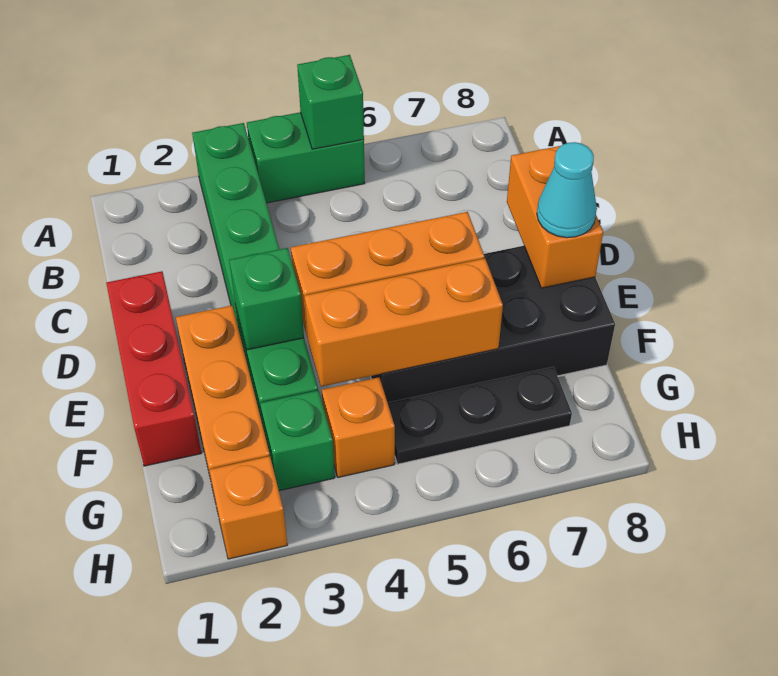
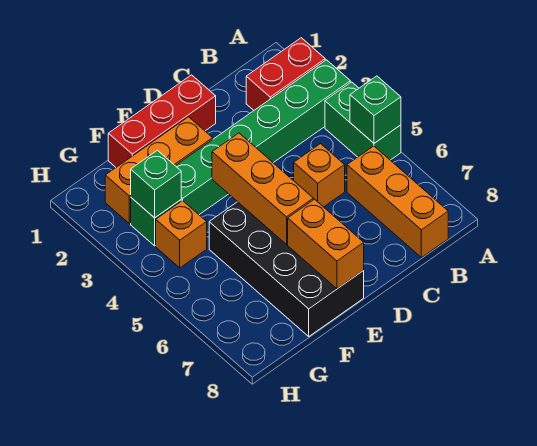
none -> red brick A2:B2 level 1
orange brick D8:E8 level 2 -> orange brick E7:E8 level 2
green brick E3 level 2 -> green brick G3 level 2
cyan cone E8 level 3 -> none
orange brick F4:F6 level 2 -> orange brick B6:B8 level 1
black plate G5:G7 level 1 -> none
orange brick H2 level 1 -> orange brick C5 level 1

